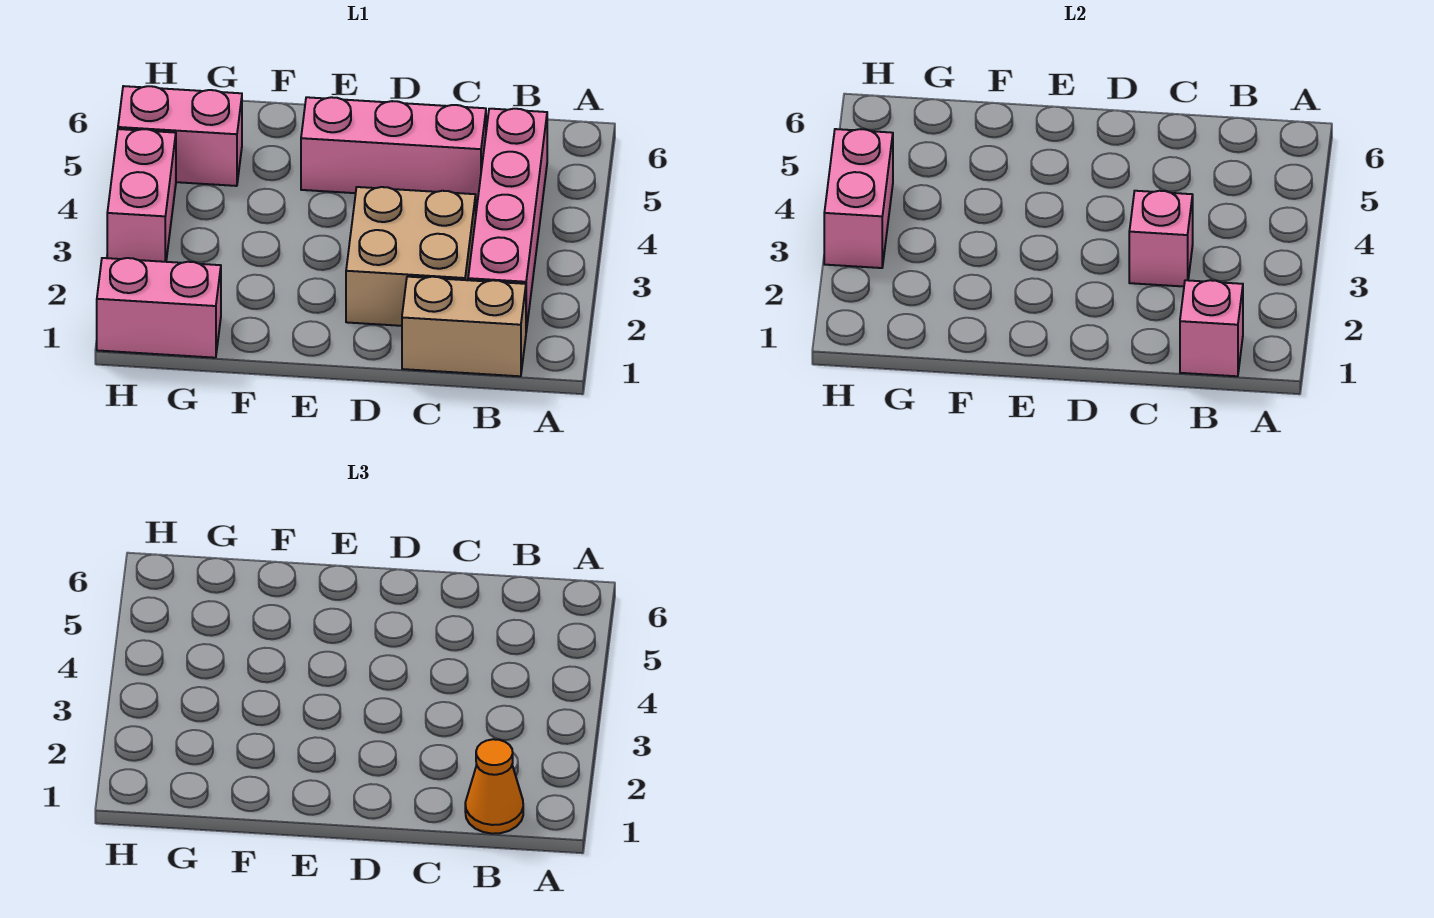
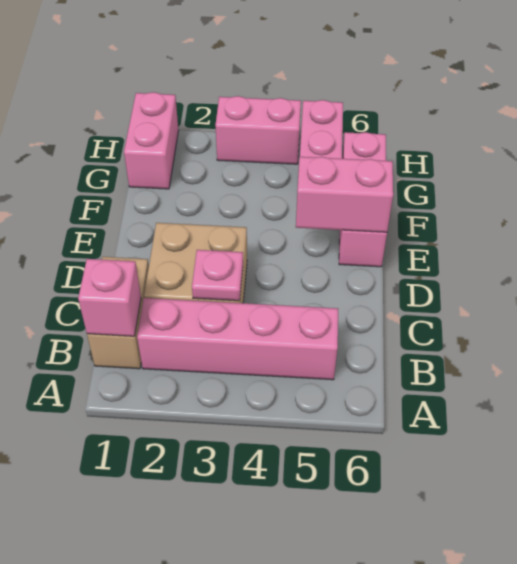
orange cone B1 level 3 -> none
pink brick C3 level 2 -> pink plate C3 level 2
pink brick C5:E5 level 1 -> pink brick E6:G6 level 1
pink brick H3:H4 level 2 -> pink brick E5:E6 level 2

